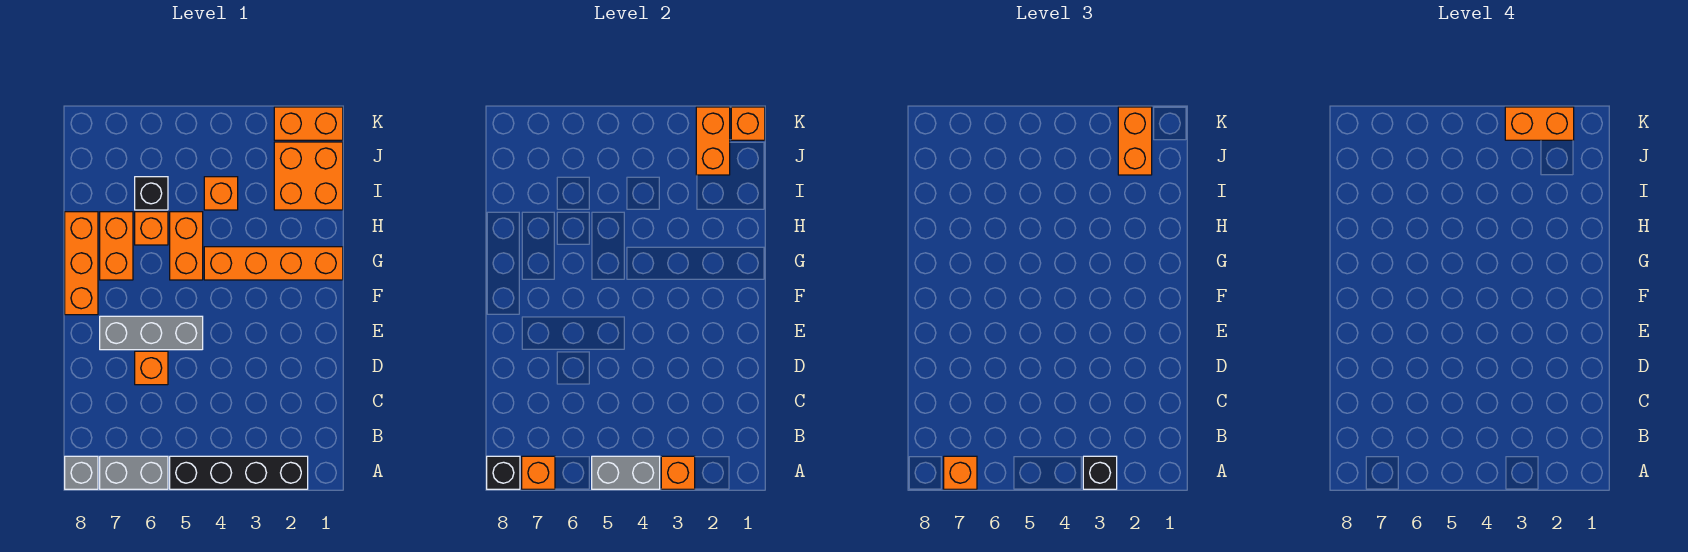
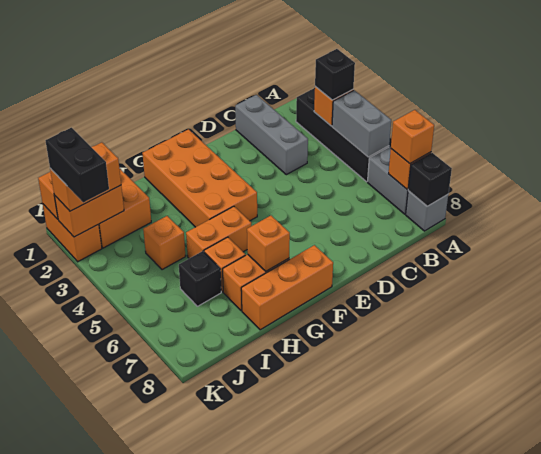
orange brick D6 level 1 -> orange brick G7 level 2
grey brick E5:E7 level 1 -> grey brick C1:C3 level 1
orange brick G1:G4 level 1 -> orange brick F1:G4 level 1
orange brick K2:K3 level 4 -> black brick K2:K3 level 4

